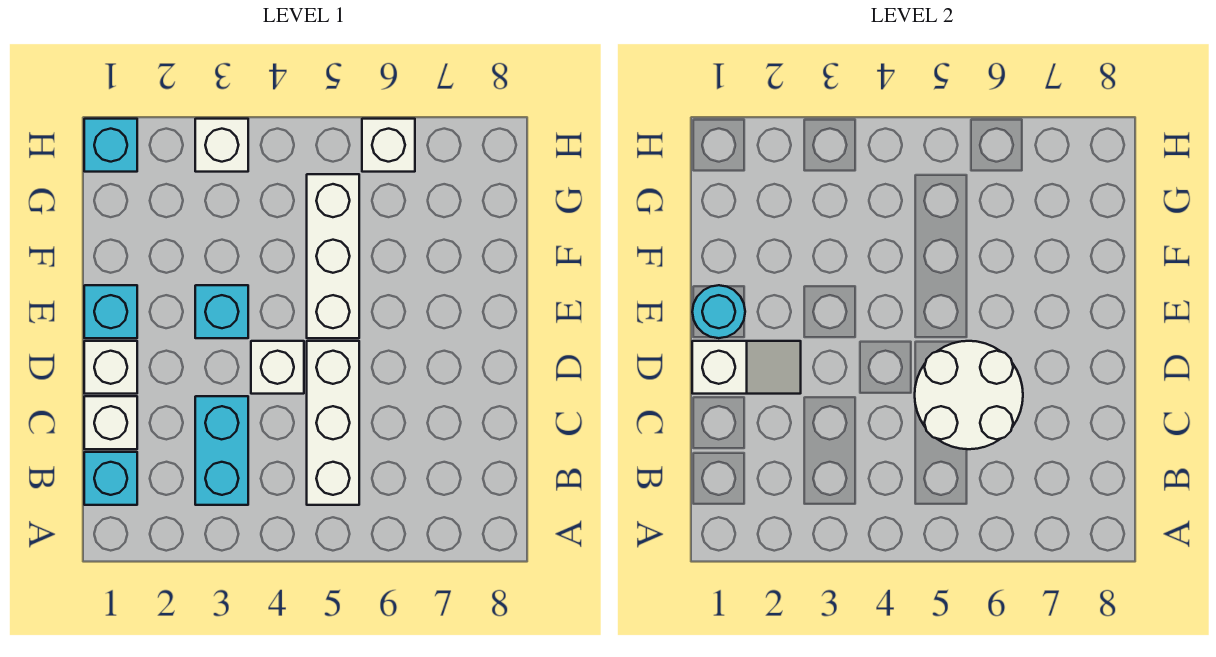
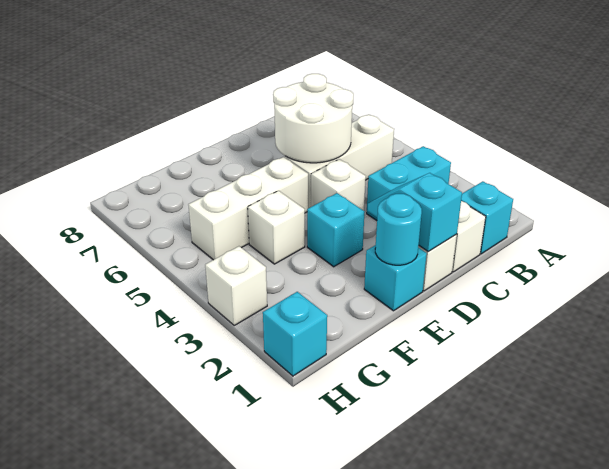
white slope D1:D2 level 2 top 1 -> cyan slope D1:D2 level 2 top 1
white brick H6 level 1 -> white brick F4 level 1

